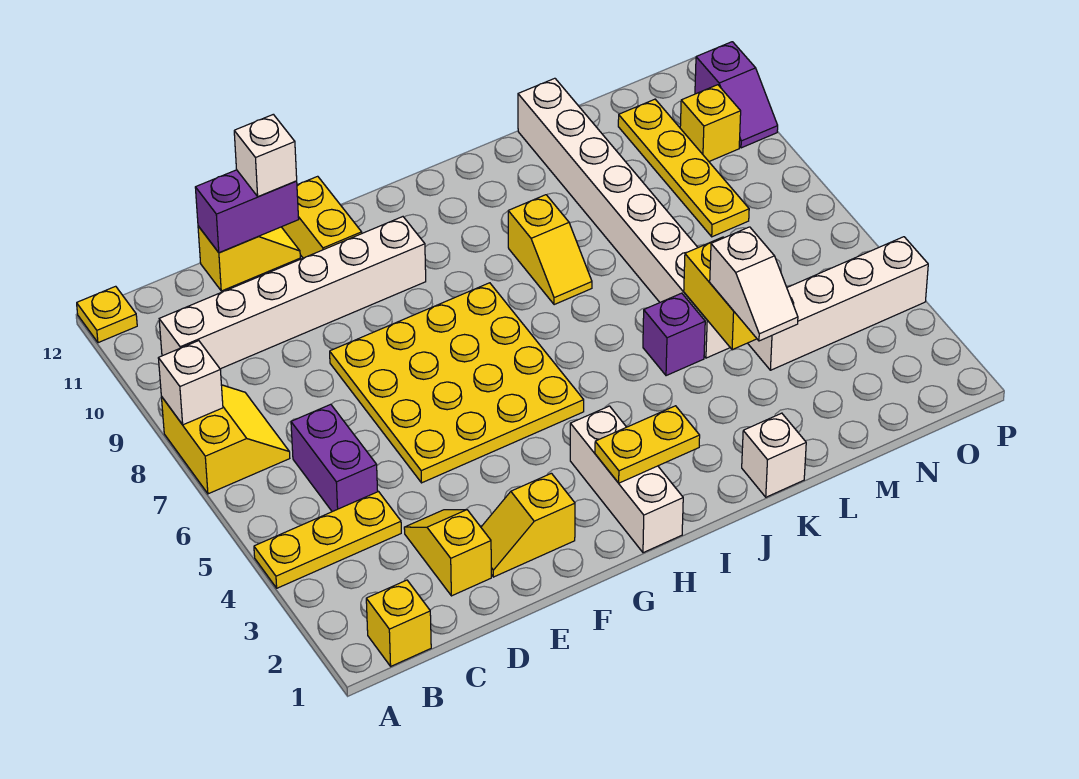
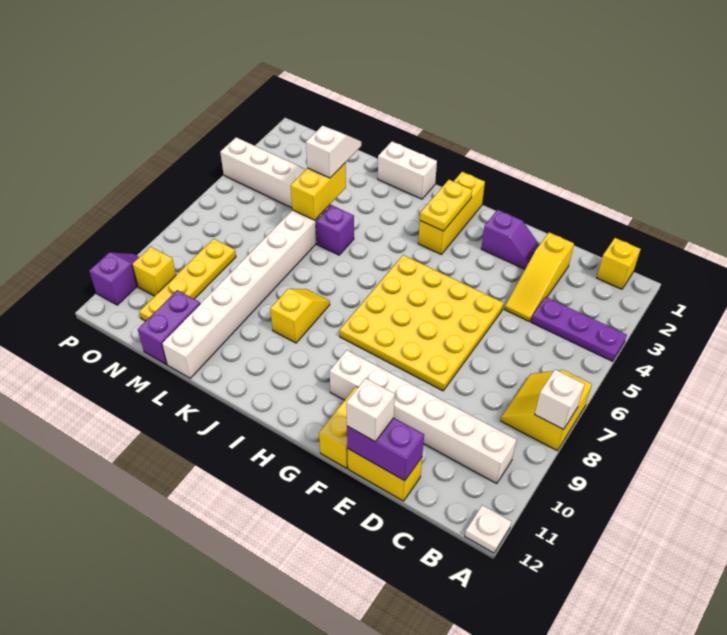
yellow plate A4:C4 level 1 -> purple plate A4:C4 level 1
yellow plate A12 level 1 -> white plate A12 level 1
purple brick C5:C6 level 1 -> purple brick M11:M12 level 1
yellow slope D2:D3 level 1 top 2 -> yellow slope D2:D4 level 1 top 2
yellow slope D12:E12 level 1 top D -> yellow brick D12:E12 level 1
yellow slope E2:F2 level 1 top F -> purple slope E2:F2 level 1 top F
white brick H1:H3 level 1 -> yellow brick H1:H3 level 1
yellow plate H2:I2 level 2 -> yellow plate H2:H3 level 2
white brick K1 level 1 -> white brick J1:K1 level 1

